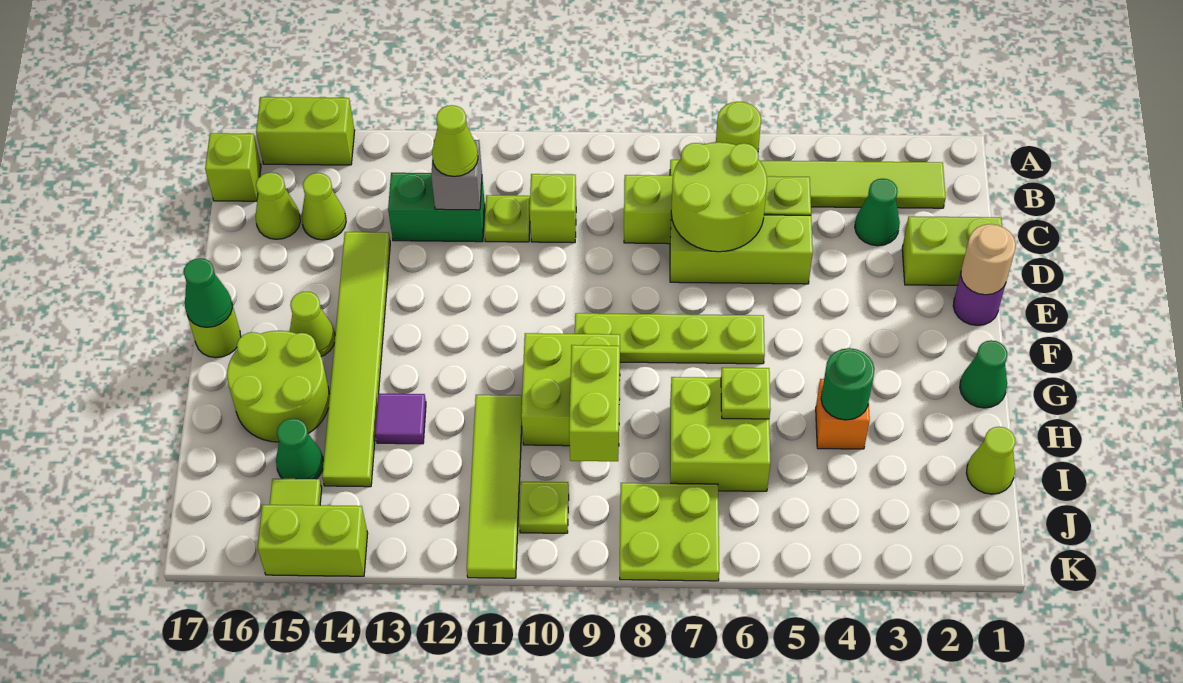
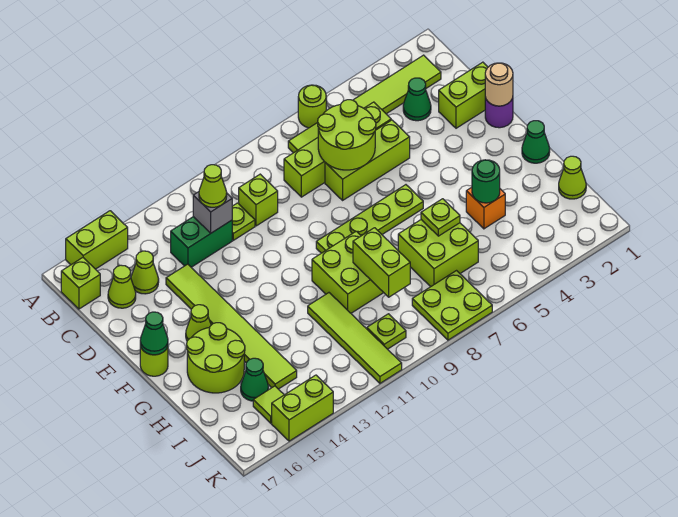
purple tile H13 level 1 -> none

